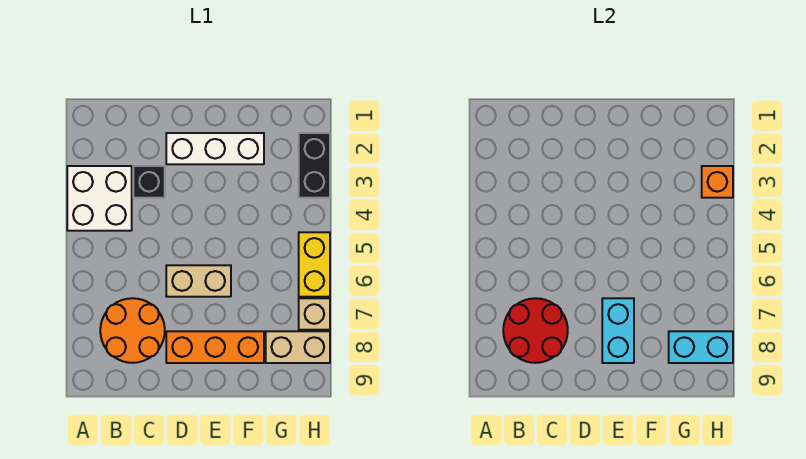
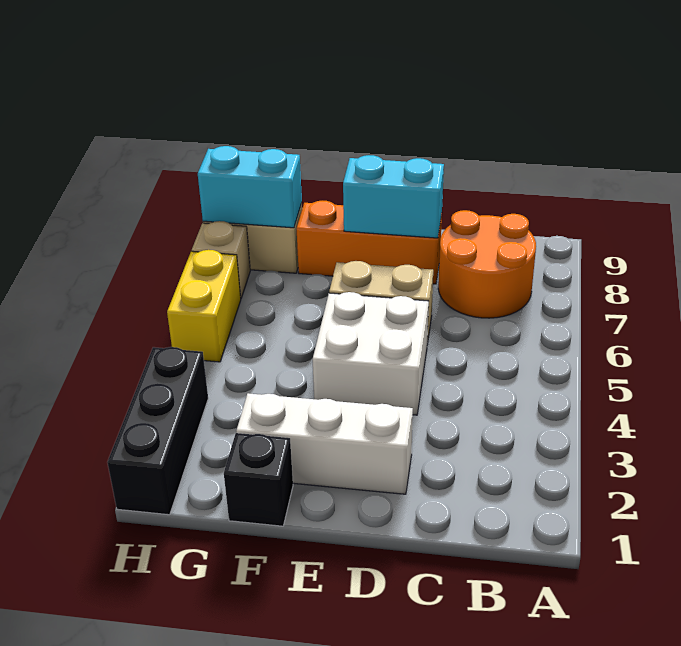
white brick A3:B4 level 1 -> white brick D4:E5 level 1
red round brick B7:C8 level 2 -> none
black brick C3 level 1 -> black brick F1 level 1
cyan brick E7:E8 level 2 -> cyan brick D8:E8 level 2
black brick H2:H3 level 1 -> black brick H1:H3 level 1
orange brick H3 level 2 -> none

